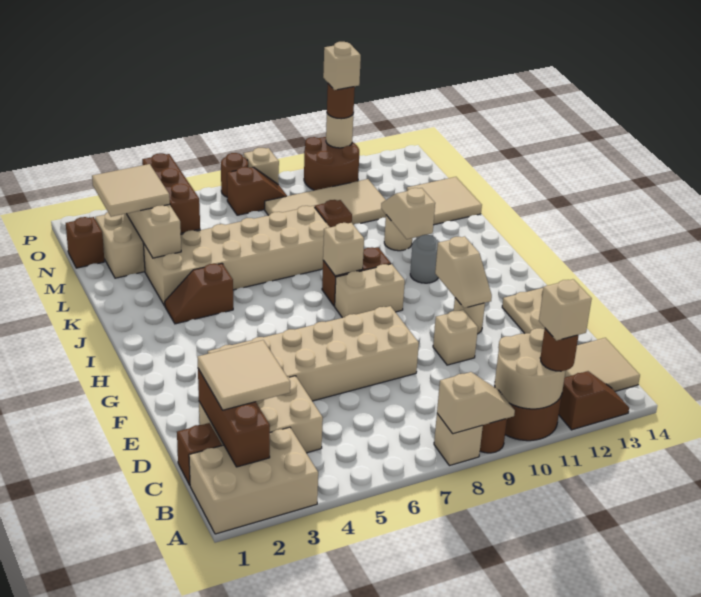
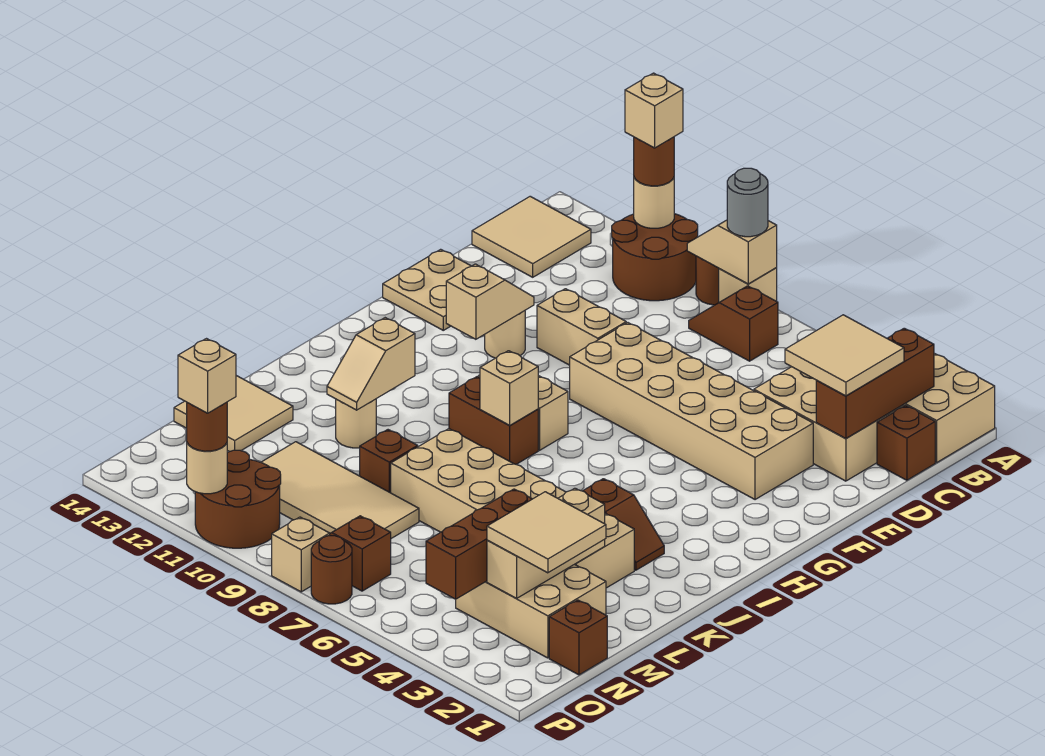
tan round brick A10:B11 level 2 -> tan round brick A11 level 2
brown slope A12:A13 level 1 top 12 -> brown slope B7:B8 level 1 top 7
tan brick E10 level 1 -> tan brick E9:E10 level 1
grey round brick I11 level 1 -> grey round brick A8 level 3

